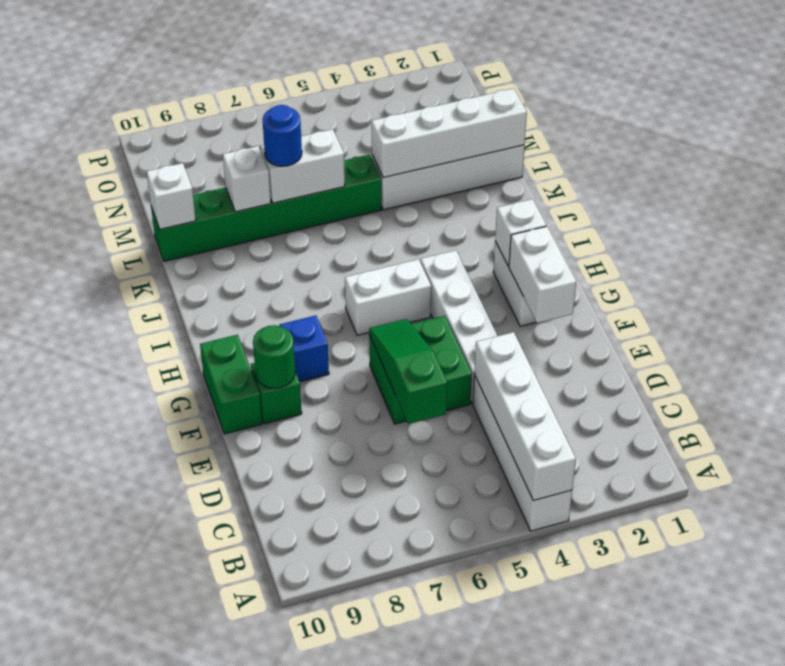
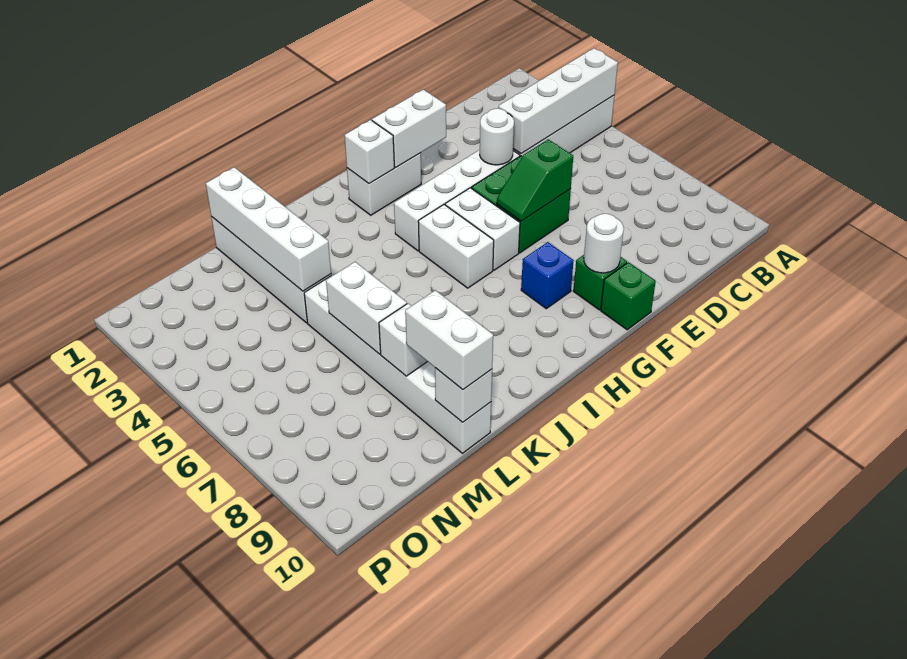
green slope D6:F6 level 2 top D -> green slope E6:F6 level 2 top E
none -> white round brick E4 level 2
green round brick F9 level 2 -> white round brick F9 level 2
green brick F10:G10 level 1 -> green brick F10 level 1
none -> white brick G5:G6 level 1
green brick L5:L10 level 1 -> white brick L5:L10 level 1
blue round brick L7 level 3 -> none
none -> white brick L9:L10 level 3

